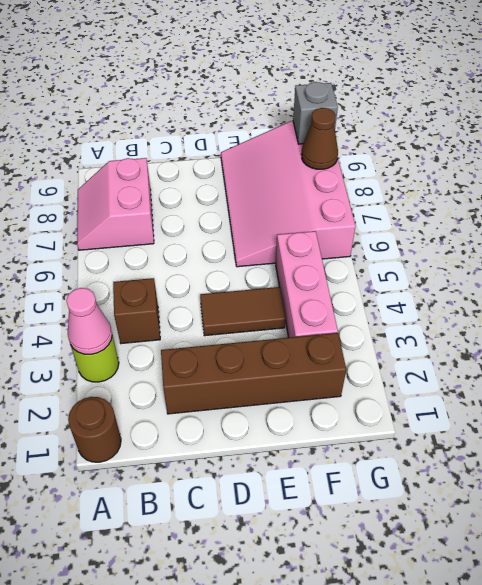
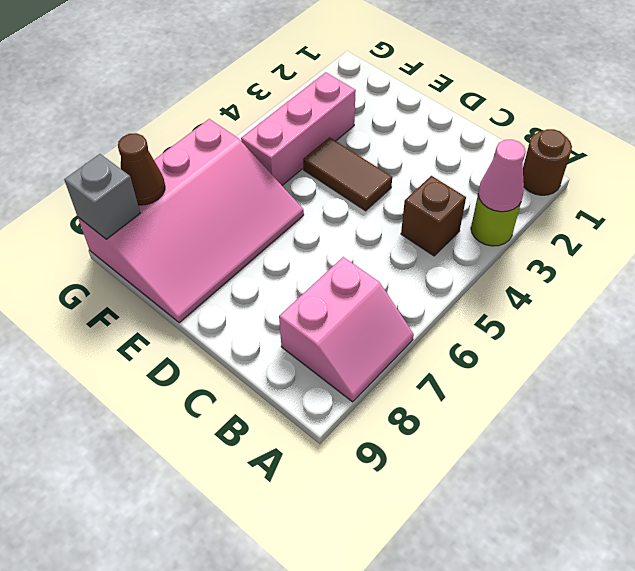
brown brick C2:F2 level 1 -> none

